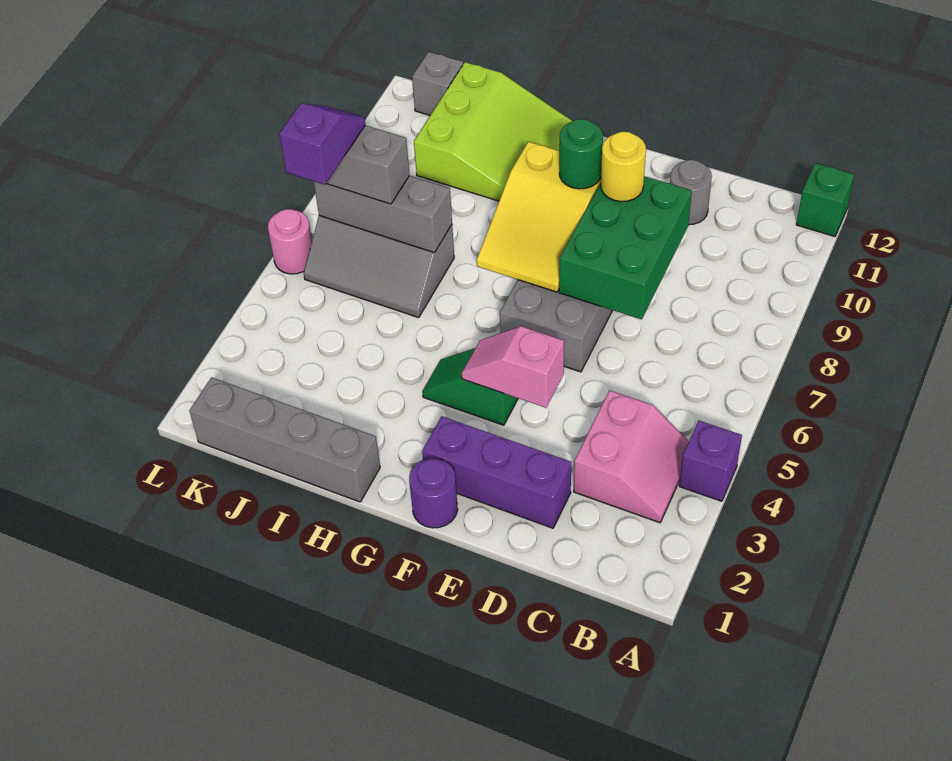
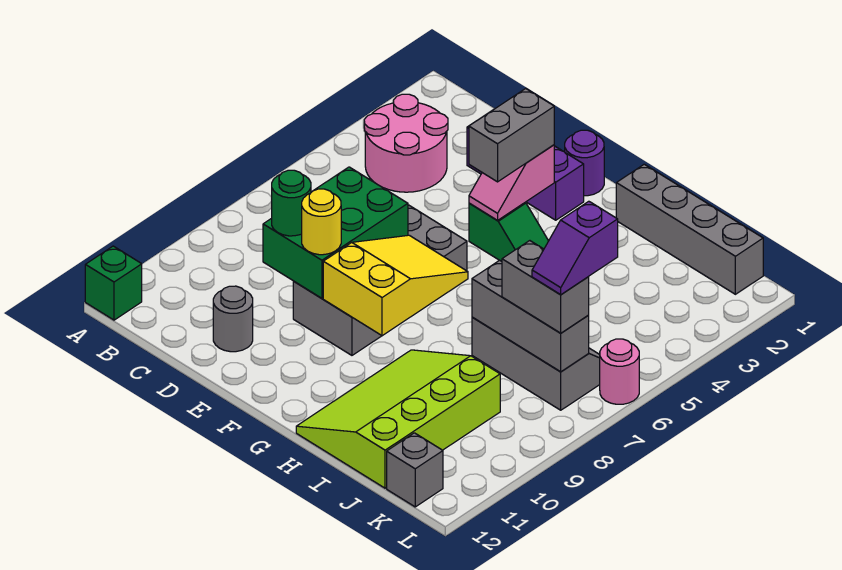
purple brick A4 level 1 -> none
pink slope B3:C4 level 1 top C -> pink round brick B3:C4 level 1
pink slope E4:F4 level 2 top E -> pink slope F3:F4 level 2 top 3
none -> grey brick F3:F4 level 3
green round brick F9 level 3 -> green round brick D9 level 3
lime slope H10:J12 level 1 top J -> lime slope H9:J12 level 1 top J

